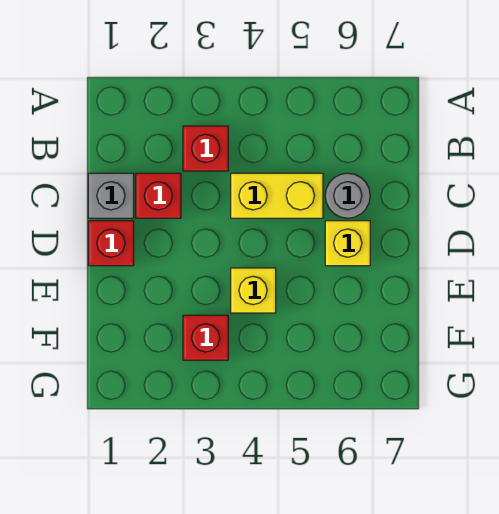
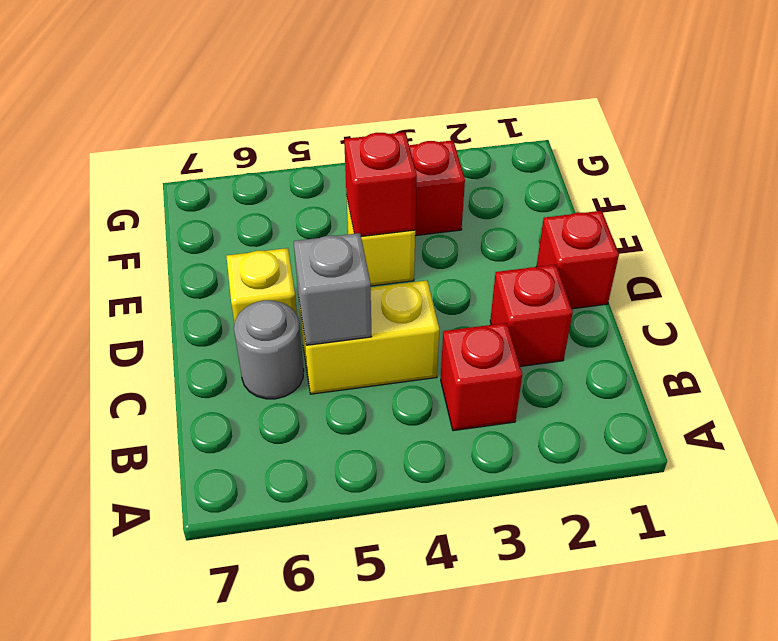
grey brick C1 level 1 -> grey brick C5 level 2
none -> red brick E4 level 2

